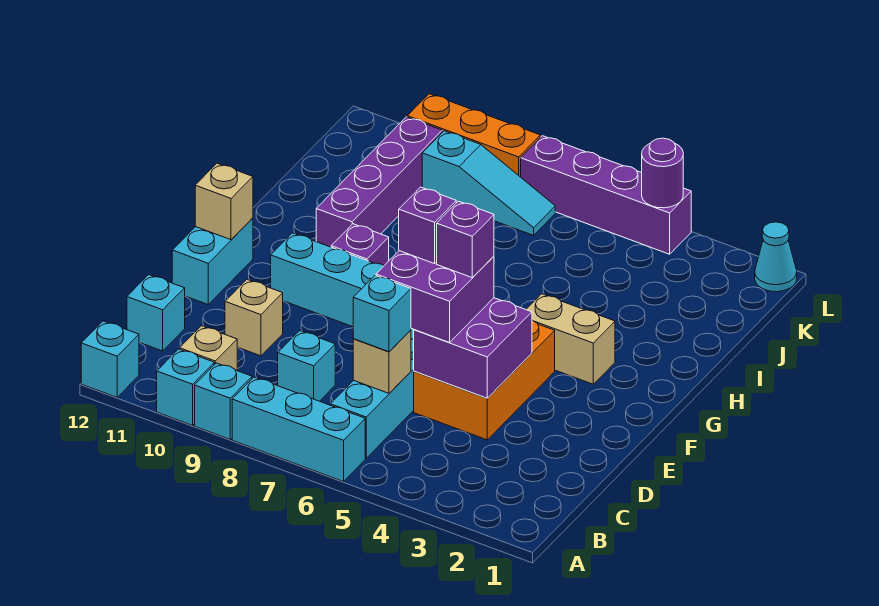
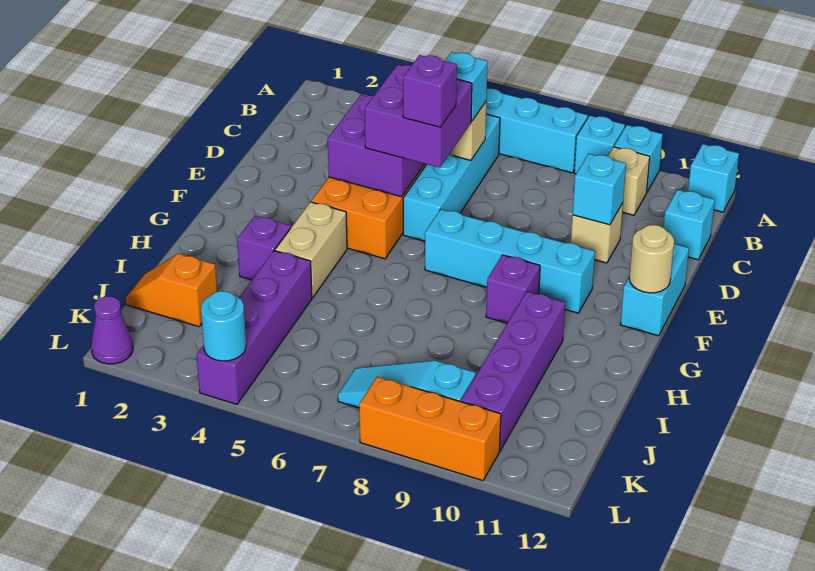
cyan brick C8 level 1 -> cyan brick D10 level 2
purple brick E5 level 4 -> purple brick H3 level 1
tan brick F12 level 2 -> tan round brick F12 level 2
tan brick G3:G4 level 1 -> tan brick G4:H4 level 1
none -> orange slope J1:J2 level 1 top 2
cyan cone L1 level 1 -> purple cone L1 level 1
purple brick L4:L7 level 1 -> purple brick I4:L4 level 1
purple round brick L4 level 2 -> cyan round brick L4 level 2

